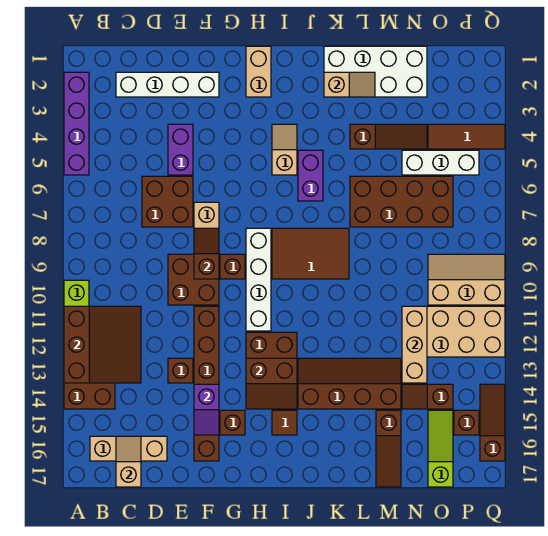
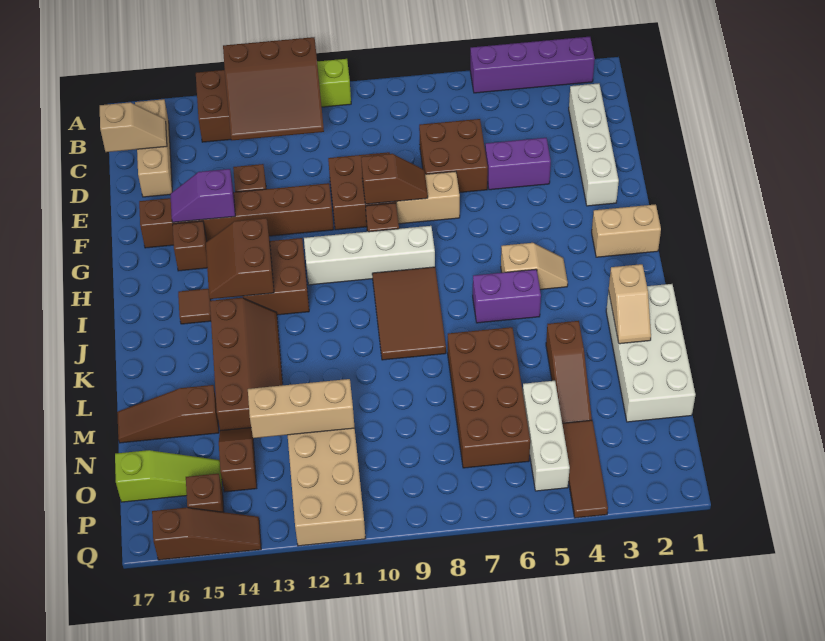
tan slope O9:Q10 level 1 top 10 -> none

